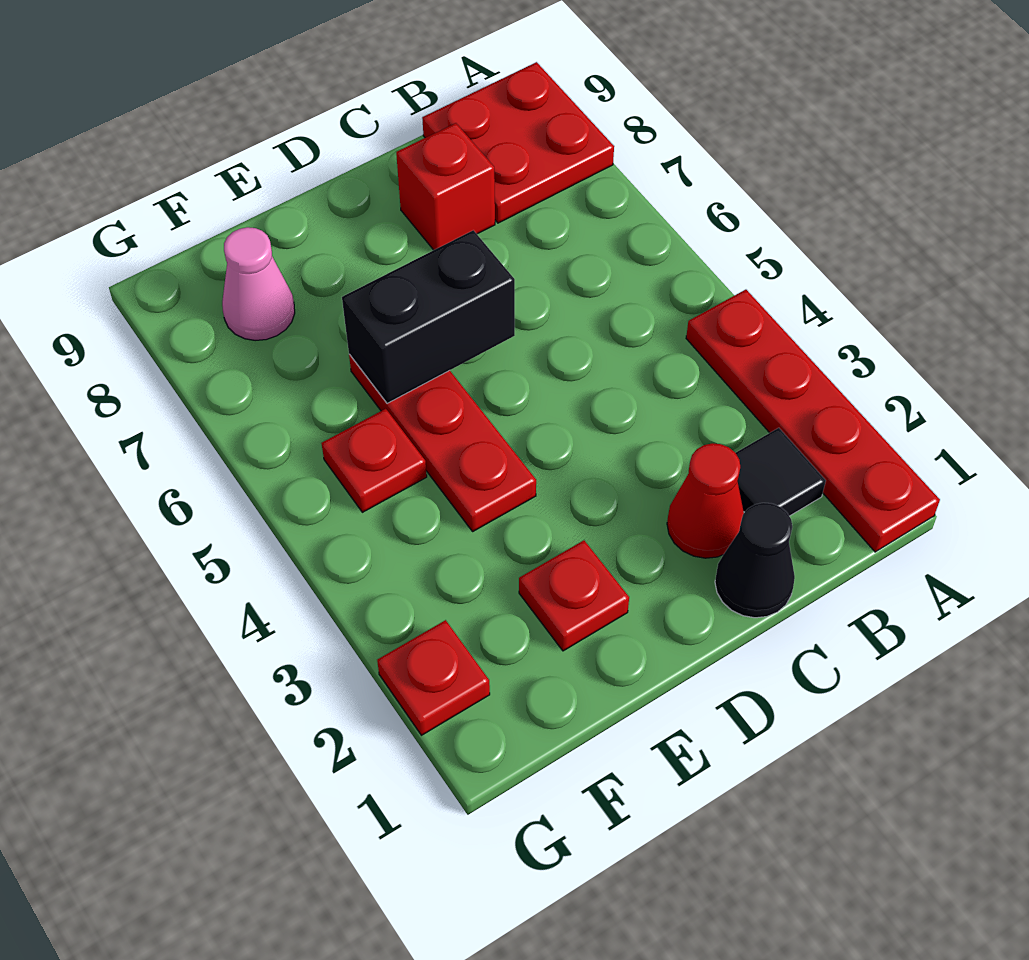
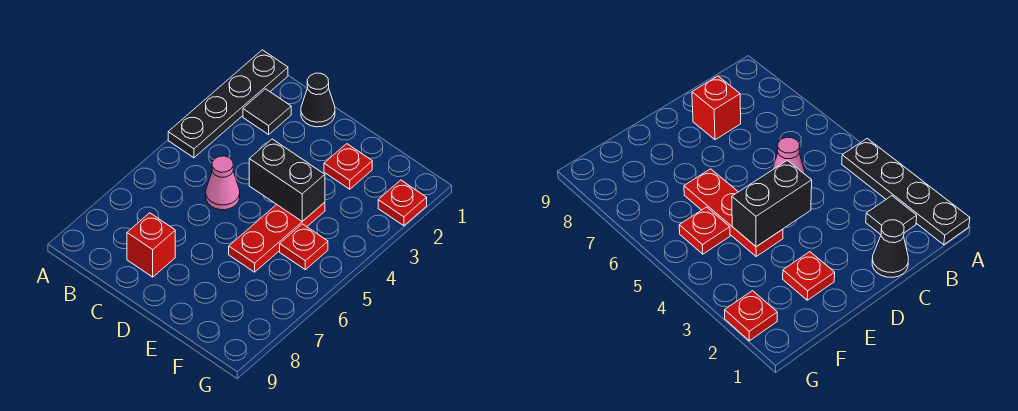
red plate A1:A4 level 1 -> black plate A1:A4 level 1
red plate A8:B9 level 1 -> none
red cone C2 level 1 -> none
black brick D6:E6 level 2 -> black brick D4:E4 level 2
pink cone F8 level 1 -> pink cone C5 level 1

